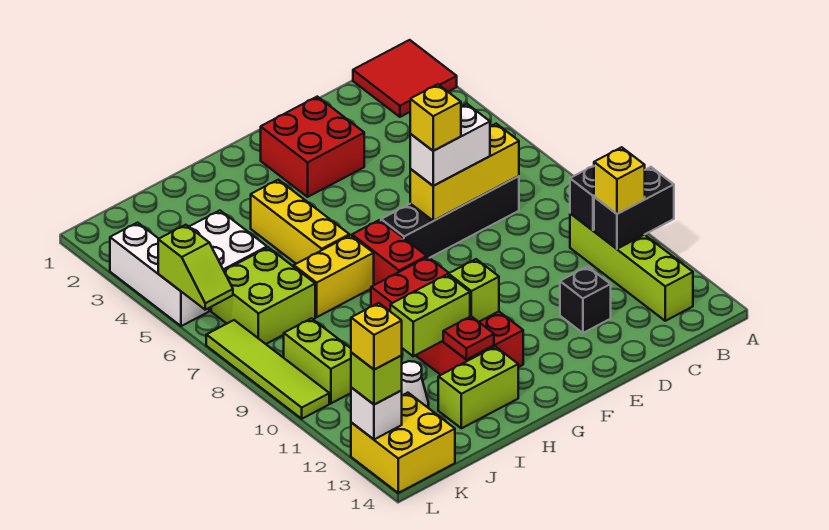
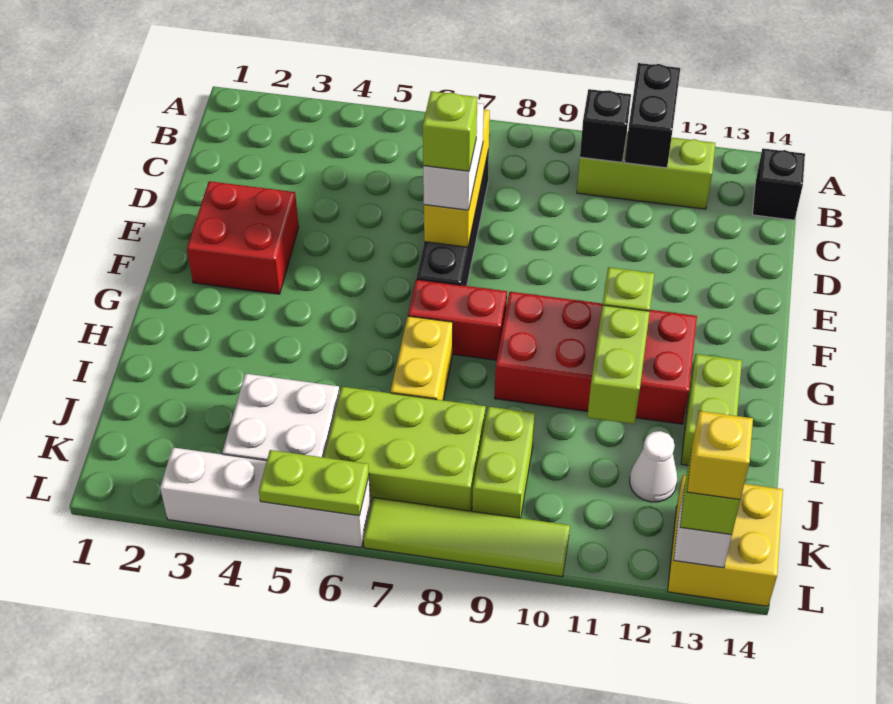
red tile A1:B2 level 1 -> none
lime brick B10:B13 level 1 -> lime brick B10:B12 level 1
yellow brick B11 level 3 -> none
black brick D12 level 1 -> black brick B14 level 1
yellow brick E7 level 4 -> lime brick E7 level 4
yellow brick H4:H6 level 1 -> none
red plate H12 level 2 -> none
lime brick J6:K7 level 1 -> lime brick J6:K8 level 1
lime brick K9:K10 level 1 -> lime brick J9:K9 level 1
white brick L3:L5 level 1 -> white brick L3:L6 level 1
lime slope L5:L6 level 2 top 5 -> lime plate L5:L6 level 2

